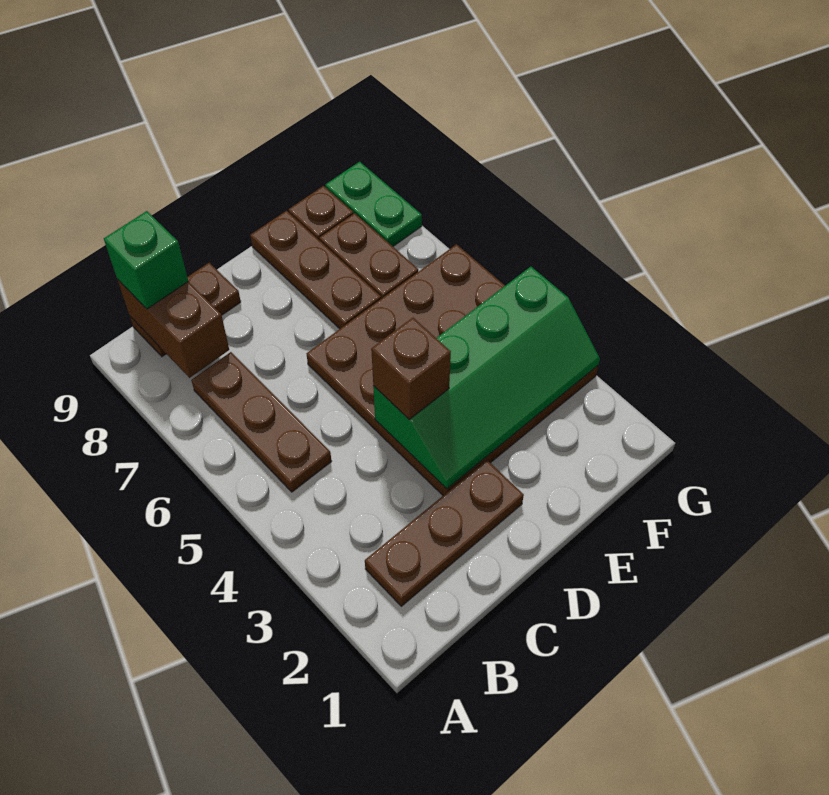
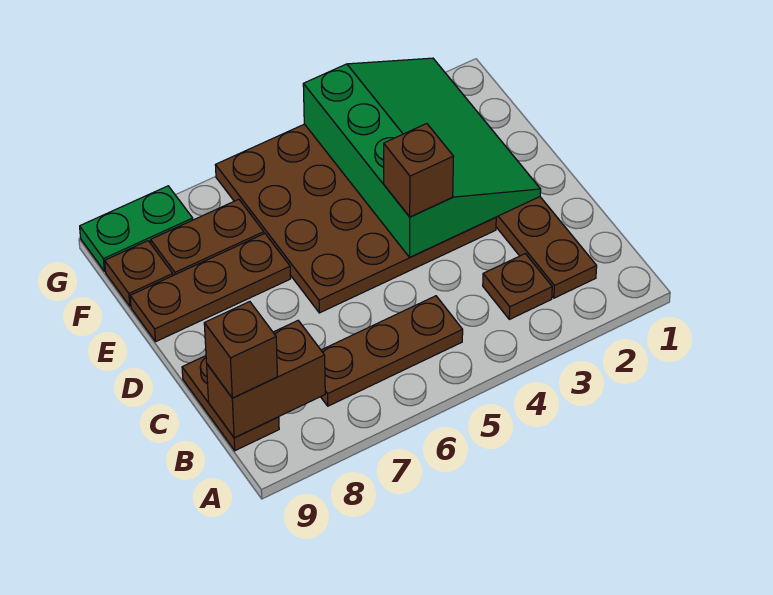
none -> brown plate B3 level 1
green brick B9 level 3 -> brown brick B9 level 3
green slope D3:G4 level 2 top 4 -> green slope D2:G4 level 2 top 4

